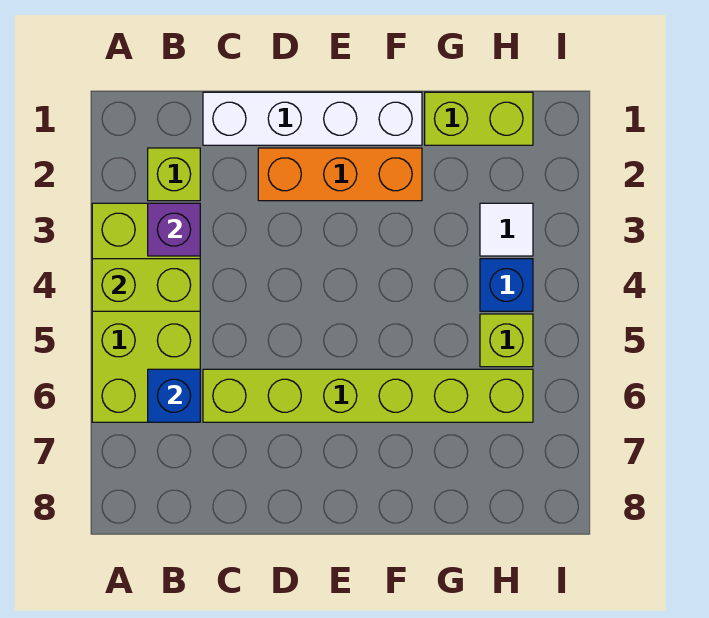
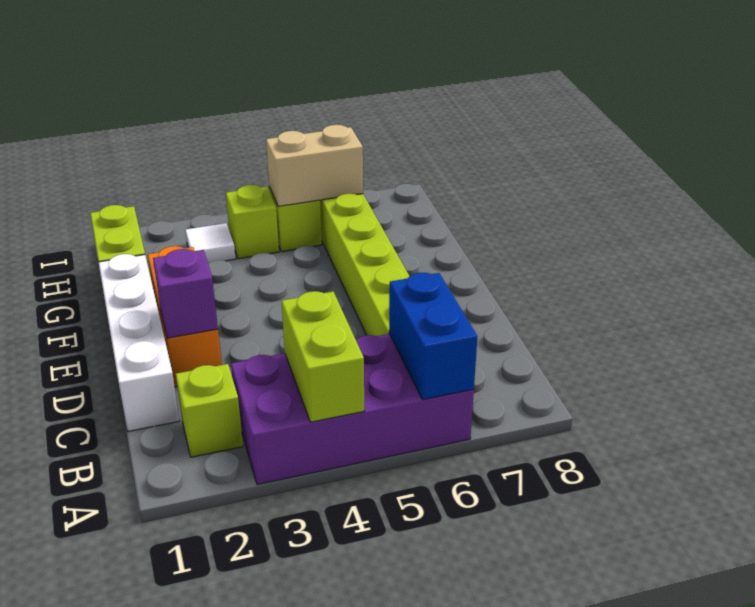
lime brick A3:B6 level 1 -> purple brick A3:B6 level 1
purple brick B3 level 2 -> purple brick D2 level 2
blue brick B6 level 2 -> blue brick A6:B6 level 2
blue brick H4 level 1 -> lime brick H4 level 1
none -> tan brick H5:H6 level 2

